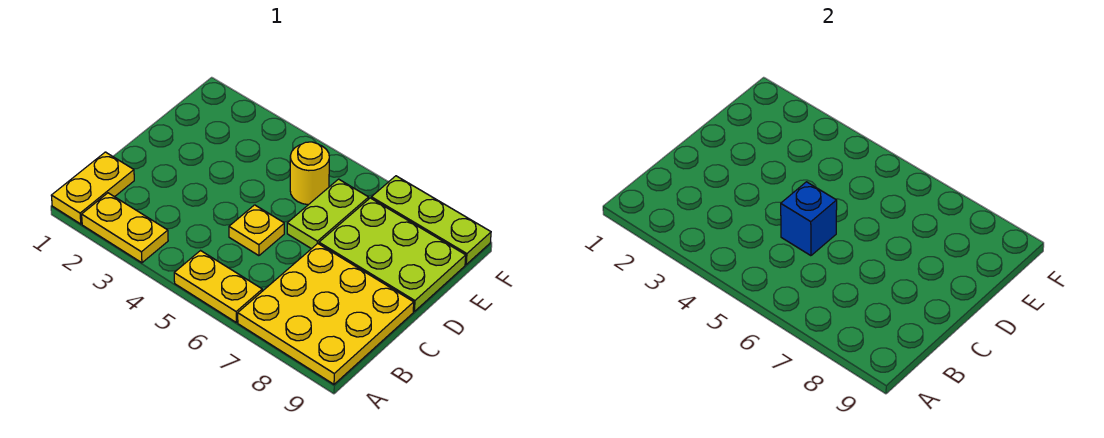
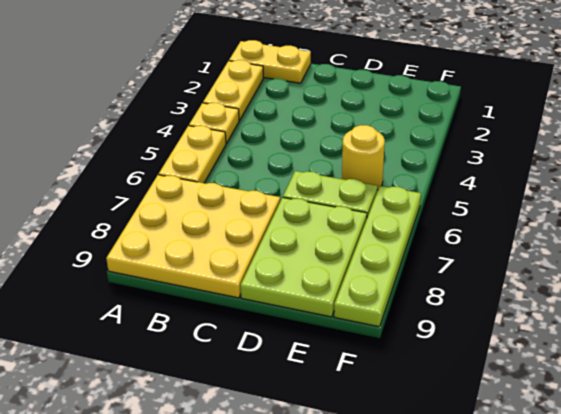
yellow plate C5 level 1 -> yellow plate A4 level 1
blue brick C5 level 2 -> none
lime plate F7:F9 level 1 -> lime plate F6:F9 level 1

